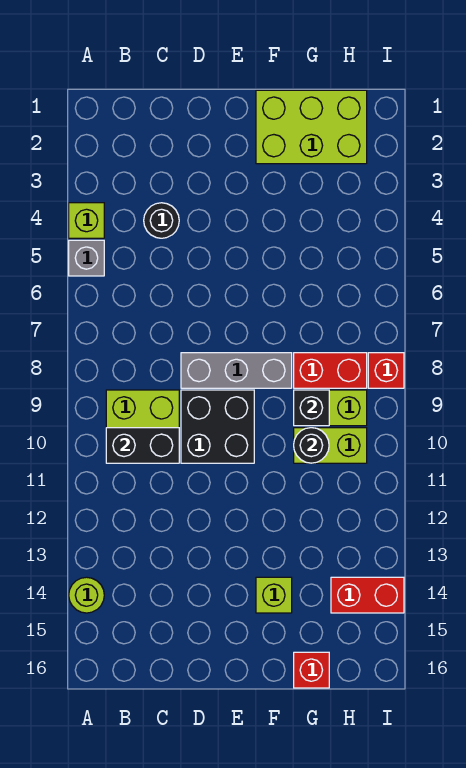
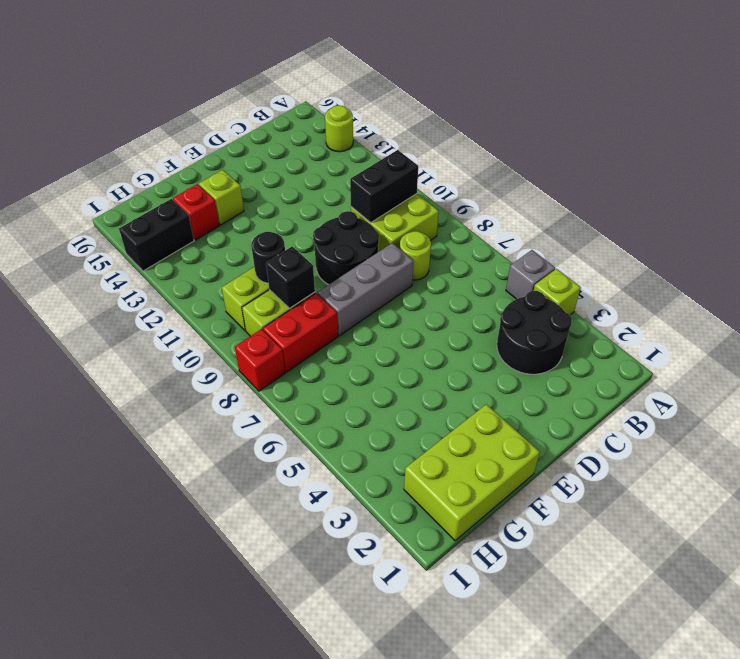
black round brick C4 level 1 -> black round brick B3:C4 level 1
none -> lime round brick C8 level 1
black brick D9:E10 level 1 -> black round brick D9:E10 level 1
red brick G16 level 1 -> red brick G14 level 1
red brick H14:I14 level 1 -> black brick H14:I14 level 1

